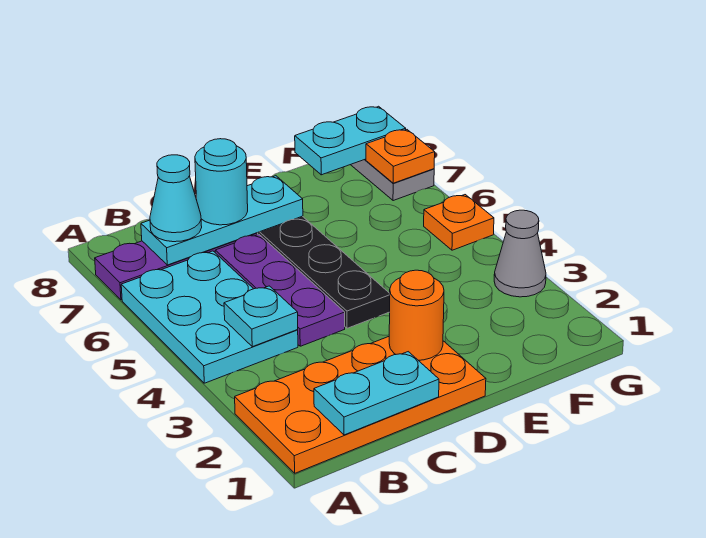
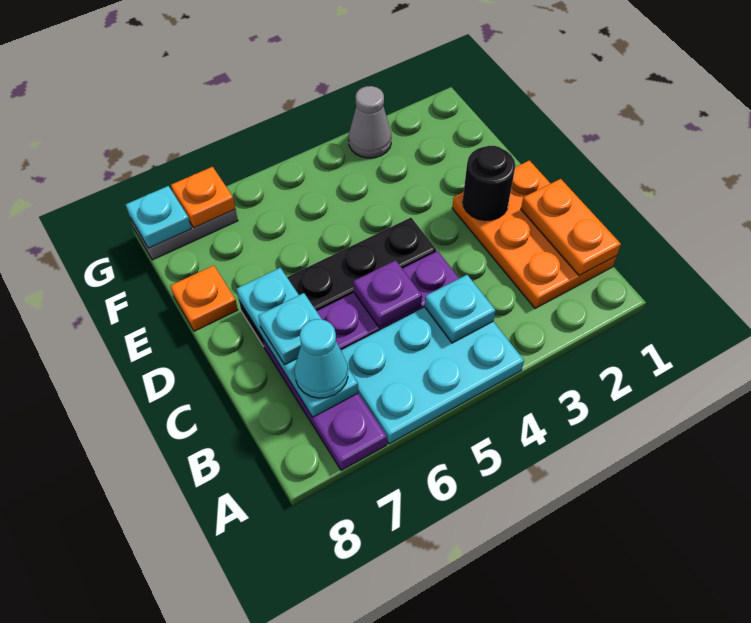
orange plate A1:D2 level 1 -> orange plate B1:D2 level 1
cyan plate B1:C1 level 2 -> orange plate B1:C1 level 2
none -> purple plate C5 level 2
cyan round brick C7 level 3 -> cyan plate C7 level 3
orange round brick D2 level 2 -> black round brick D2 level 2
cyan plate F8:G8 level 2 -> cyan plate G8 level 2
orange plate G5 level 1 -> orange plate E8 level 1

